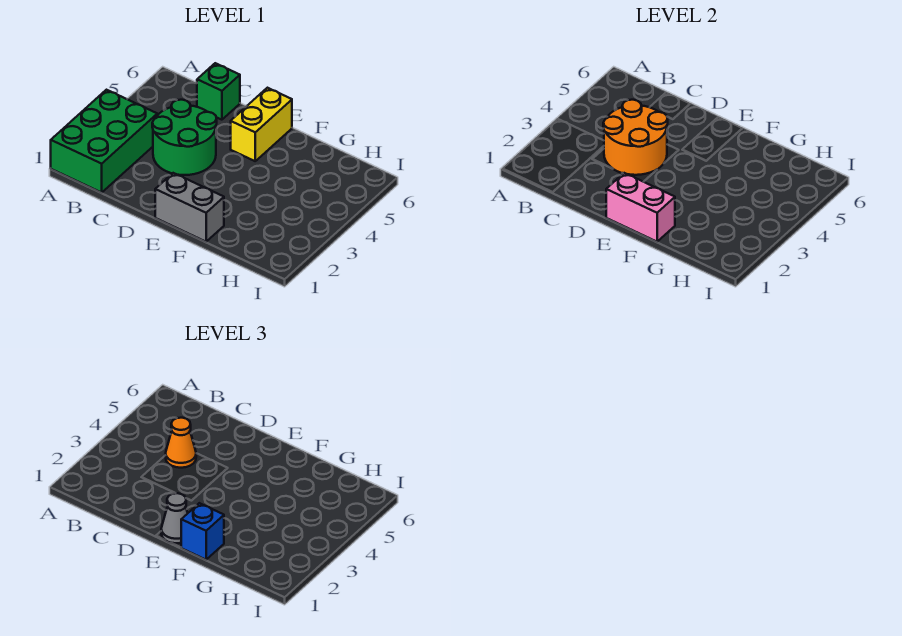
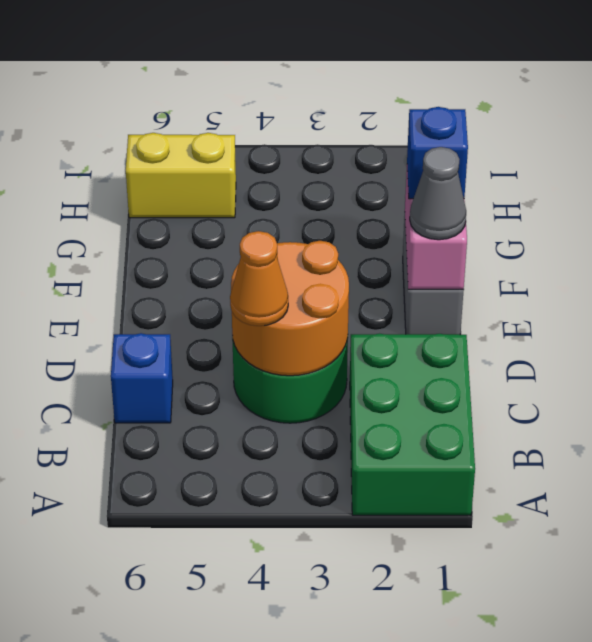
green brick A1:B3 level 1 -> green brick A1:C2 level 1
green brick C6 level 1 -> blue brick C6 level 1
yellow brick E5:E6 level 1 -> yellow brick H5:H6 level 1

